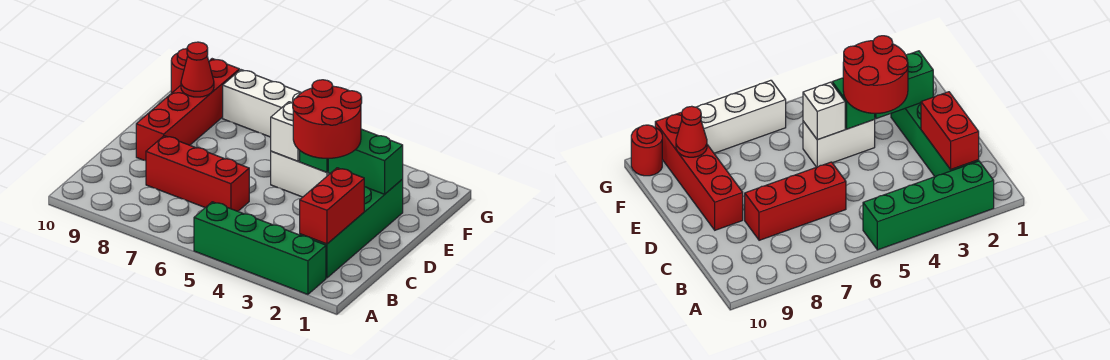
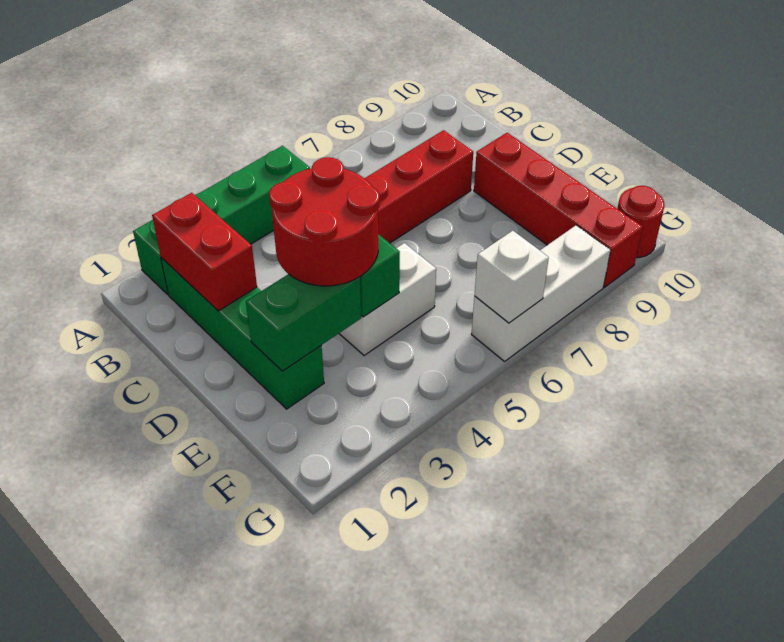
white brick E5 level 2 -> white brick G6 level 2
red cone F9 level 2 -> none

